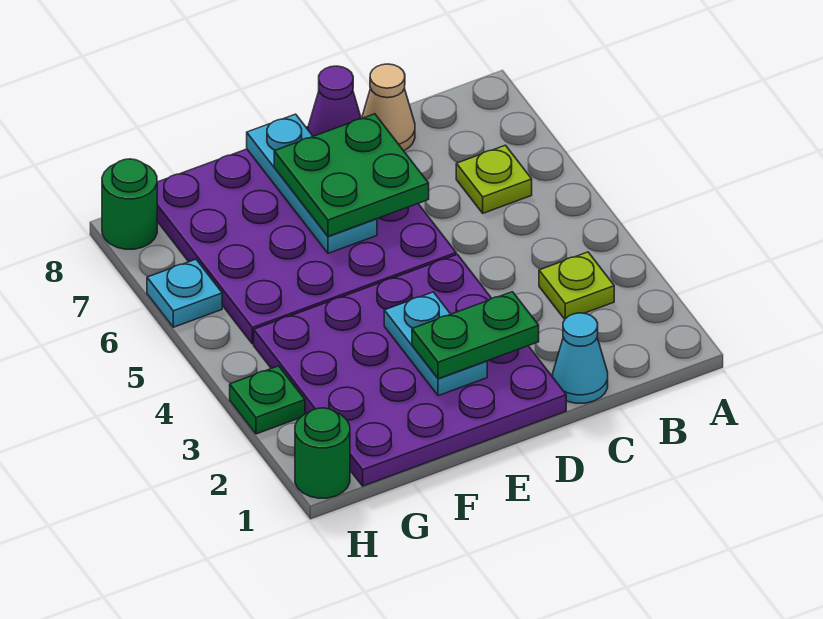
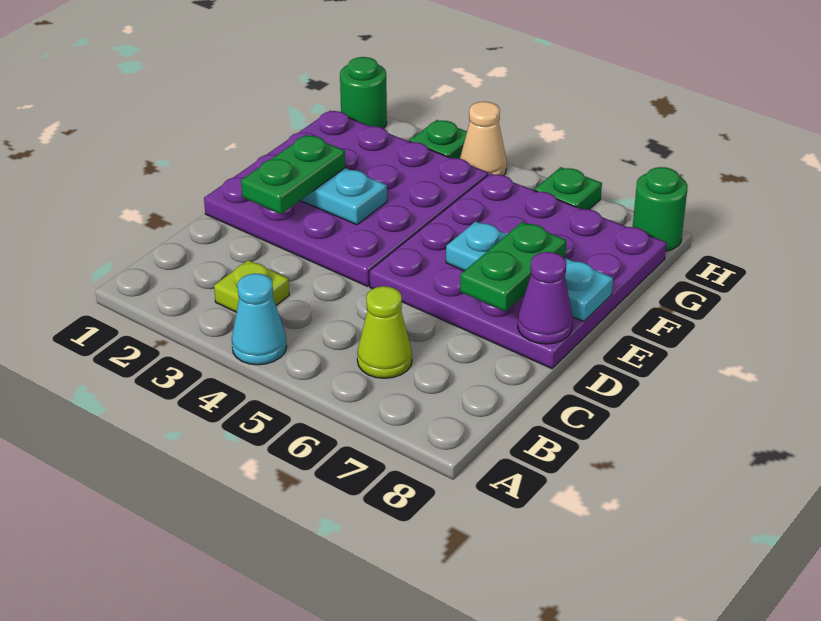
lime plate B6 level 1 -> lime cone B6 level 1
cyan cone C1 level 1 -> cyan cone A4 level 1
tan cone C8 level 1 -> tan cone H4 level 1
green plate D6:E7 level 3 -> green plate D7:E7 level 3
cyan plate H6 level 1 -> green plate H6 level 1

